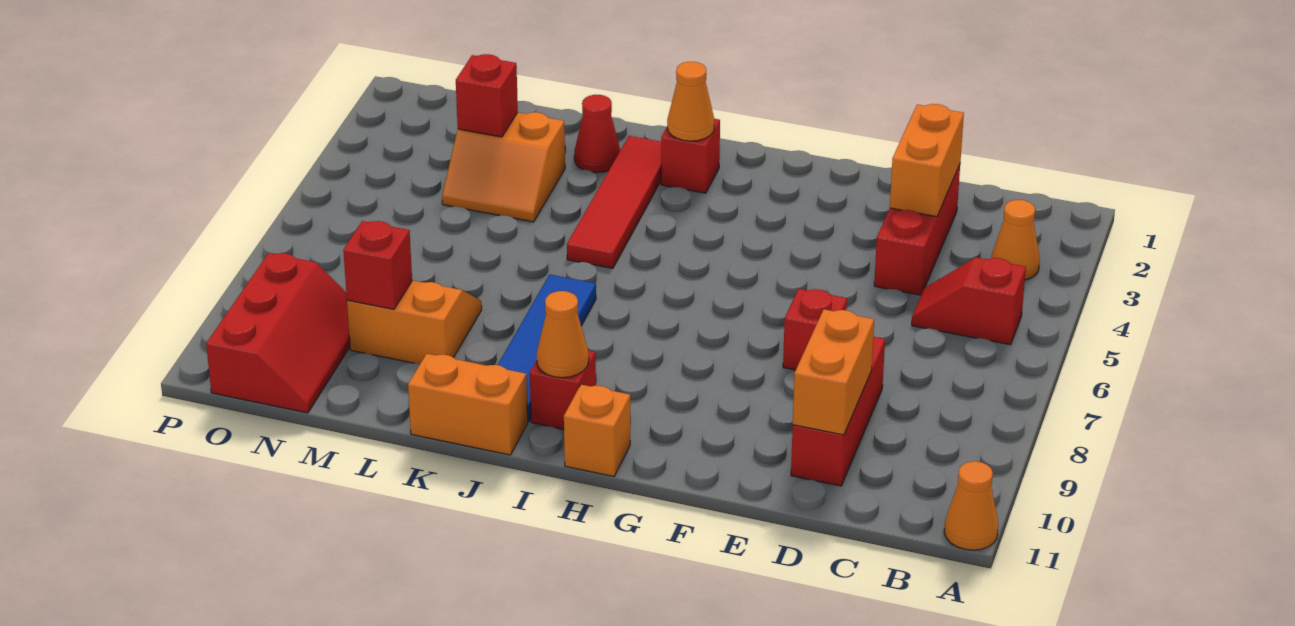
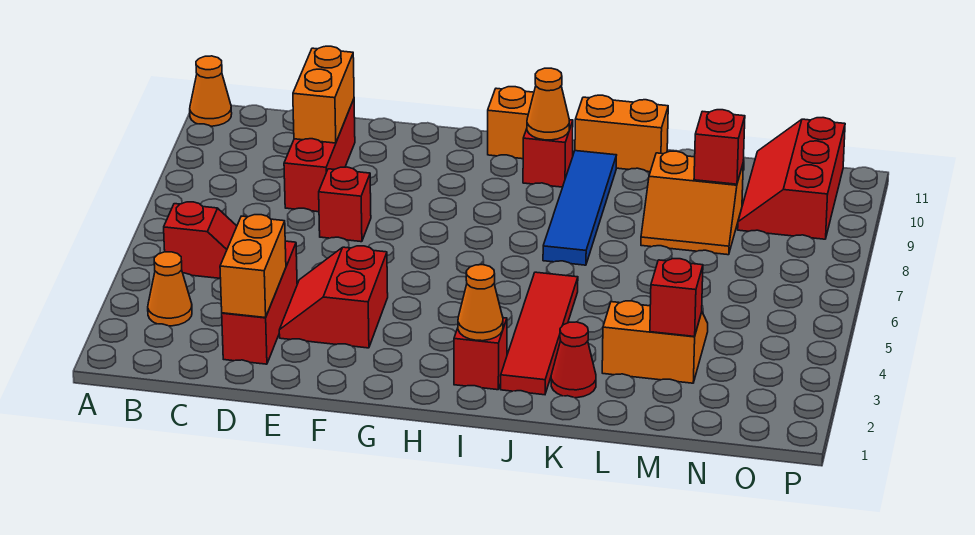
none -> red slope E3:F4 level 1 top F

